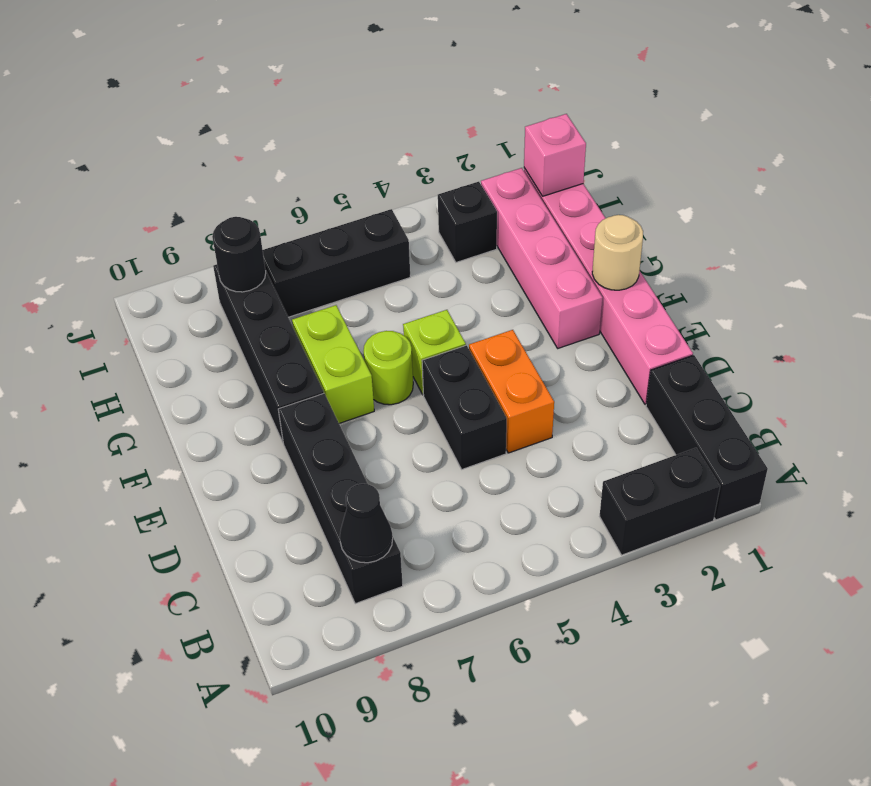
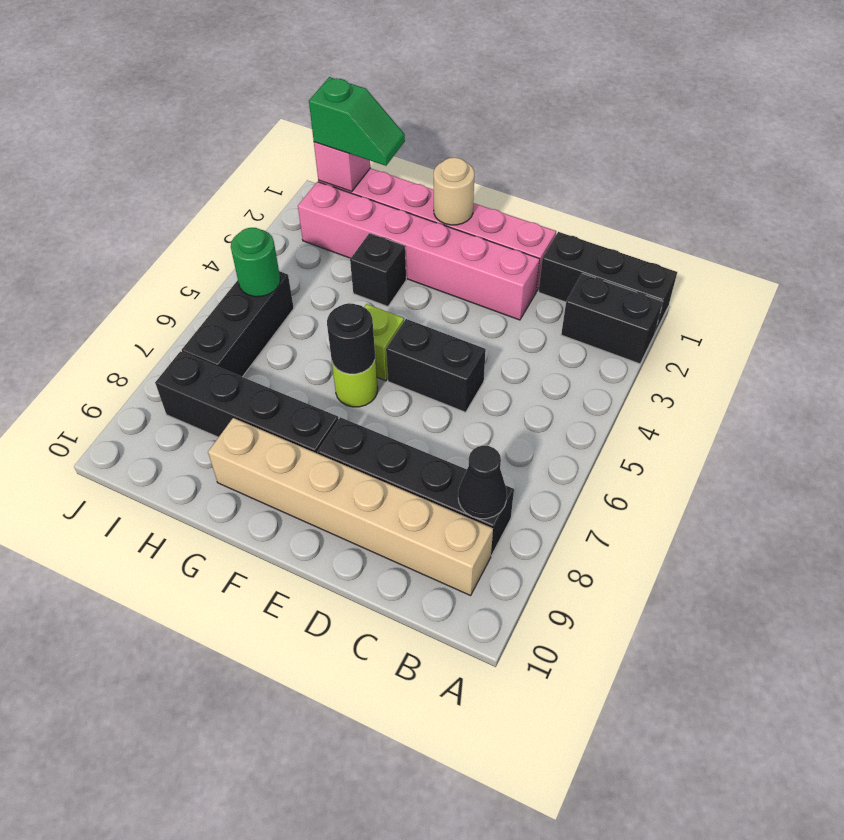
black brick A2:A3 level 1 -> black brick A2:B2 level 1
none -> tan brick B9:G9 level 1
orange brick D4:E4 level 1 -> none
pink brick F2:I2 level 1 -> pink brick D2:I2 level 1
lime brick F7:G7 level 1 -> none
none -> green slope H1:I1 level 3 top I
black brick I3 level 1 -> black brick G3 level 1
none -> green round brick I5 level 2
black round brick I8 level 2 -> black round brick F6 level 2

